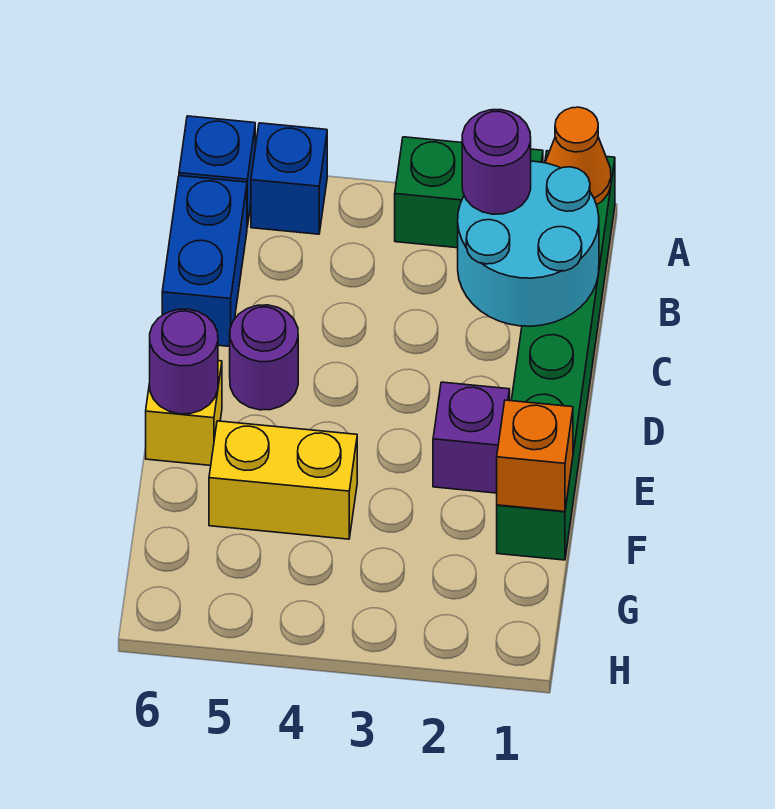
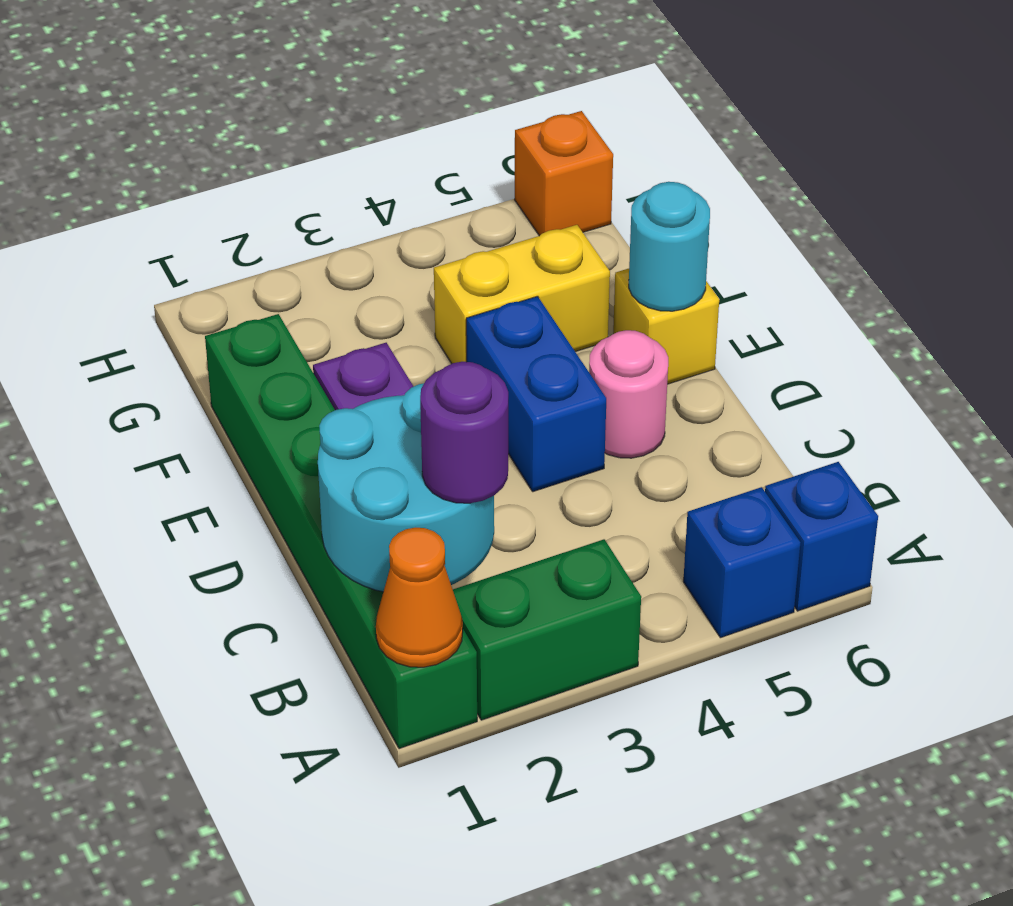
blue brick B6:C6 level 1 -> blue brick D4:E4 level 1
purple round brick D5 level 1 -> pink round brick D5 level 1
purple round brick E6 level 2 -> cyan round brick E6 level 2
orange brick F1 level 2 -> orange brick H6 level 1

